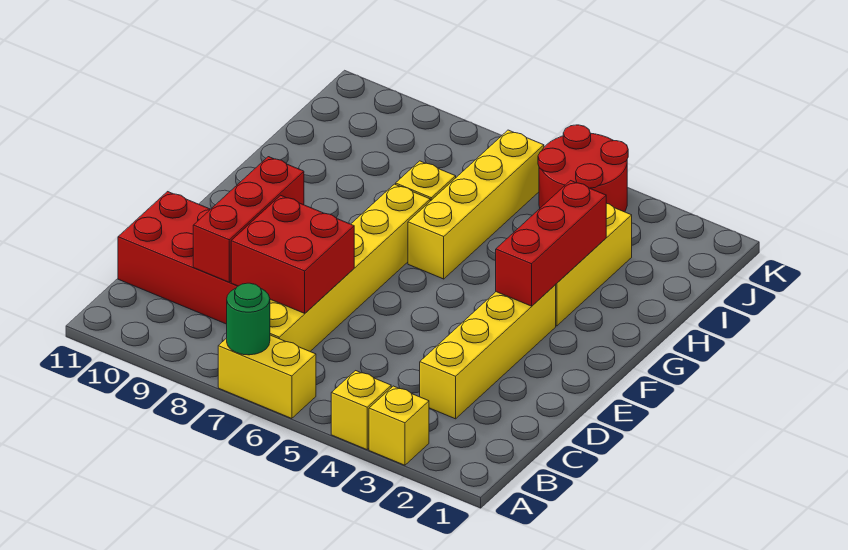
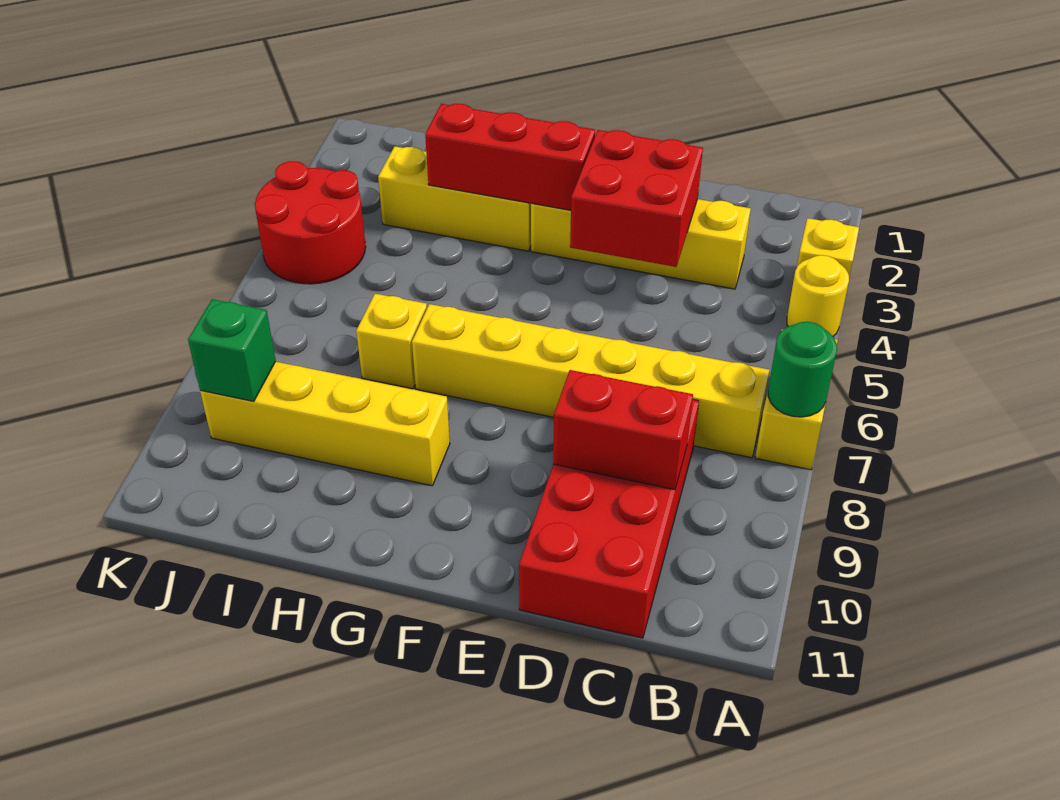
yellow brick A4 level 1 -> yellow round brick A4 level 1
red brick C7:D8 level 2 -> red brick D3:E4 level 2
red brick C9:E9 level 2 -> red brick C9:D9 level 2
yellow brick G6:J6 level 1 -> yellow brick G9:J9 level 1
none -> green brick J9 level 2

